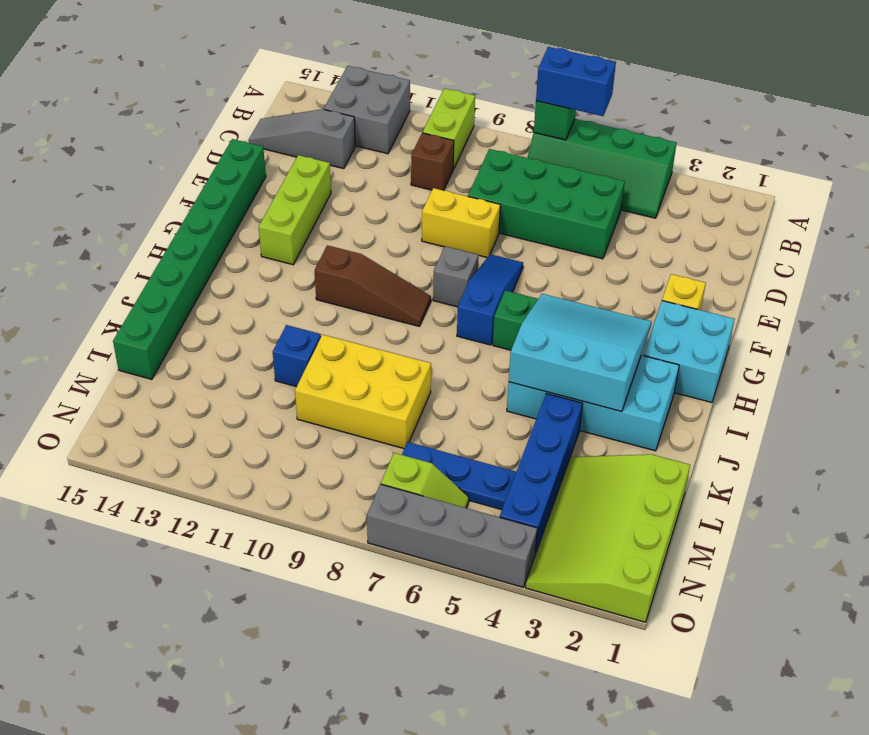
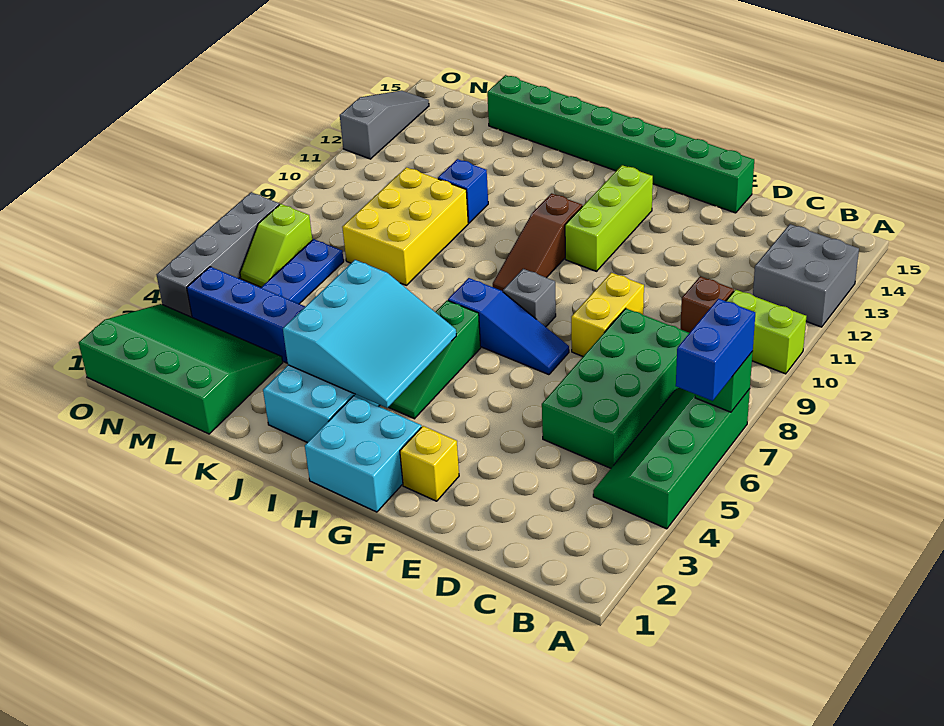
grey slope C13:C15 level 1 top 13 -> grey slope O12:O14 level 1 top 12
lime brick E13:G13 level 1 -> lime brick G11:G13 level 1
lime slope L1:O3 level 1 top 1 -> green slope L1:O3 level 1 top 1

